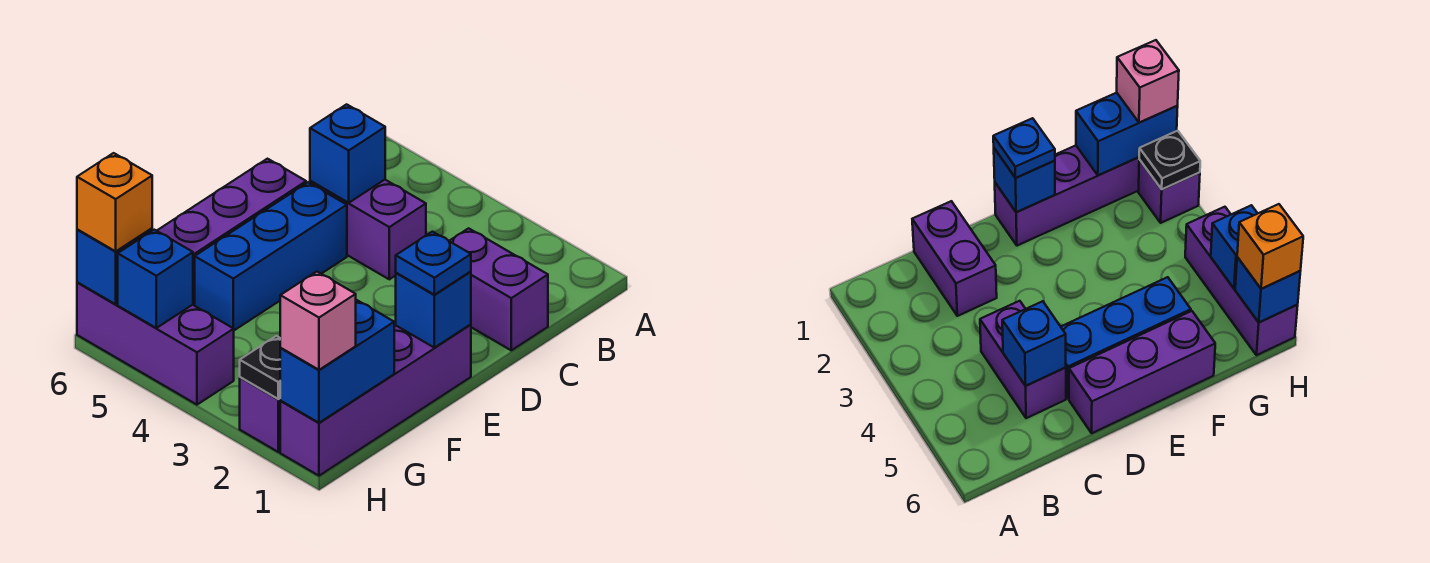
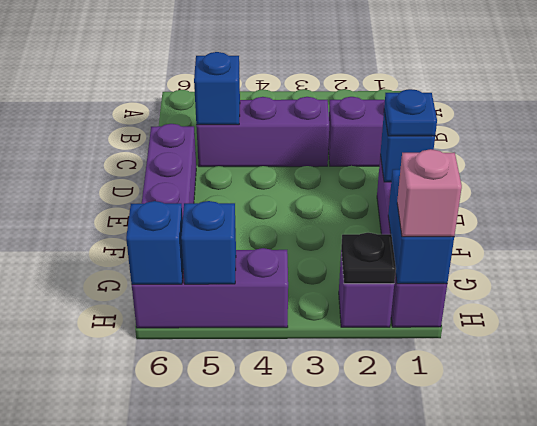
purple brick C4:C5 level 1 -> purple brick C3:C5 level 1
blue brick D5:F5 level 1 -> none
orange brick H6 level 3 -> none

